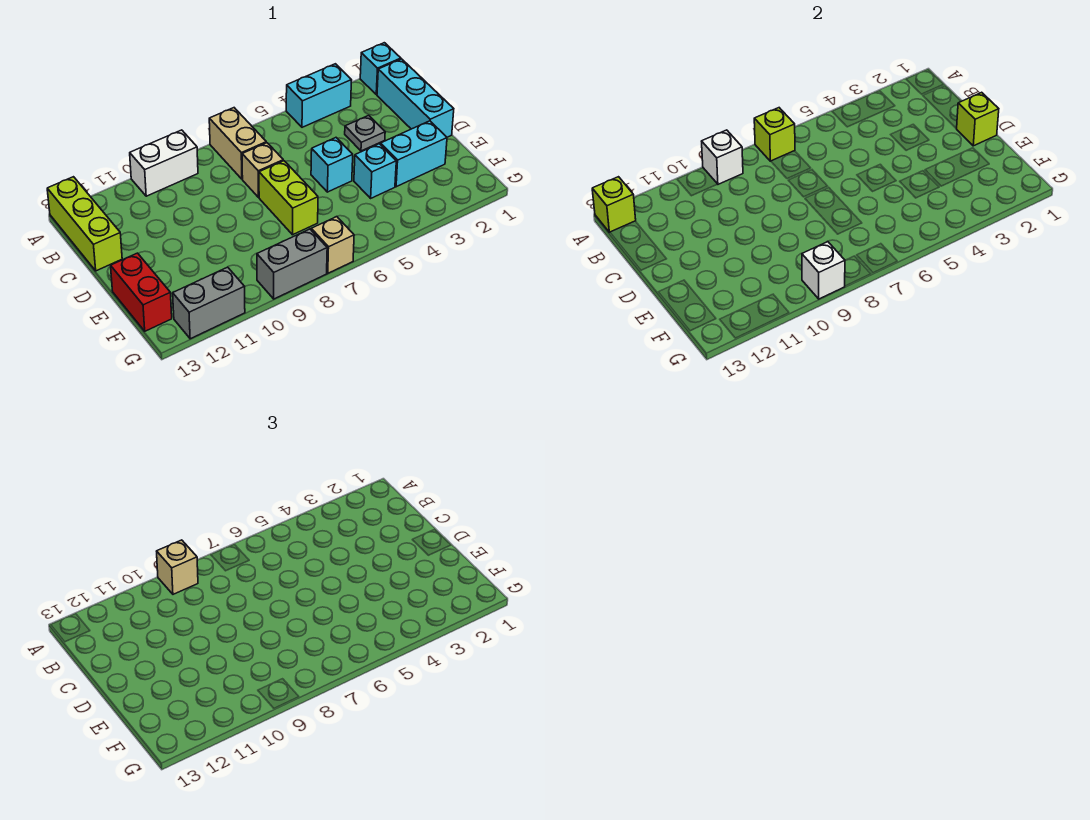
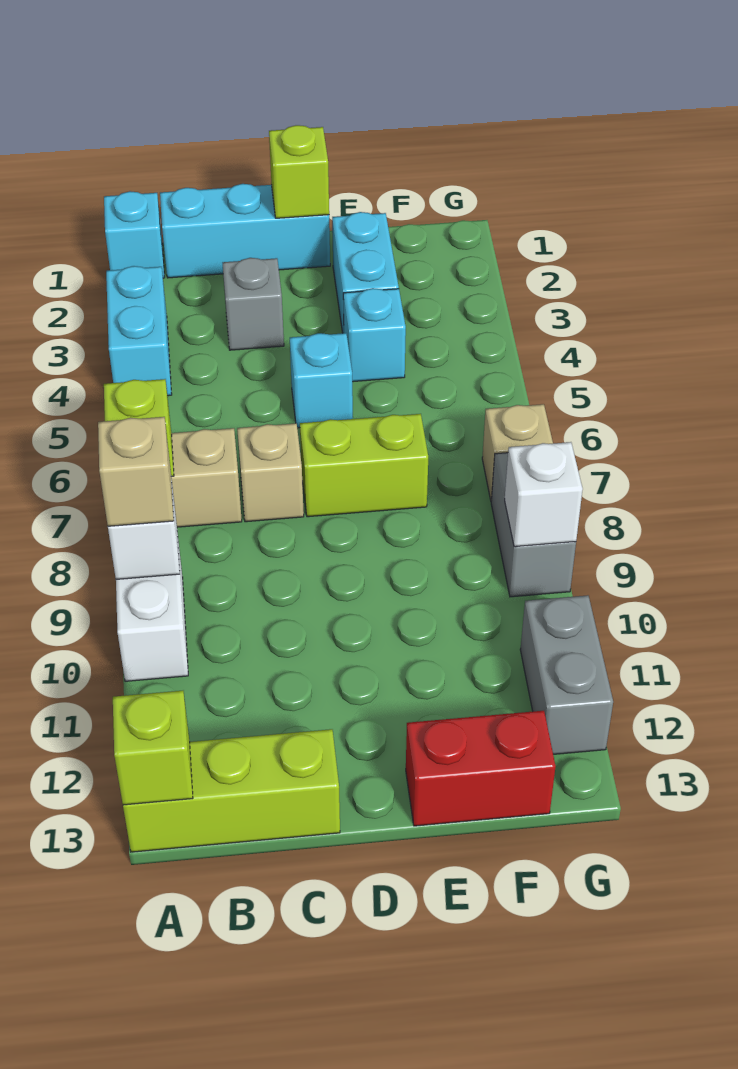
grey plate C3 level 1 -> grey brick C3 level 1

